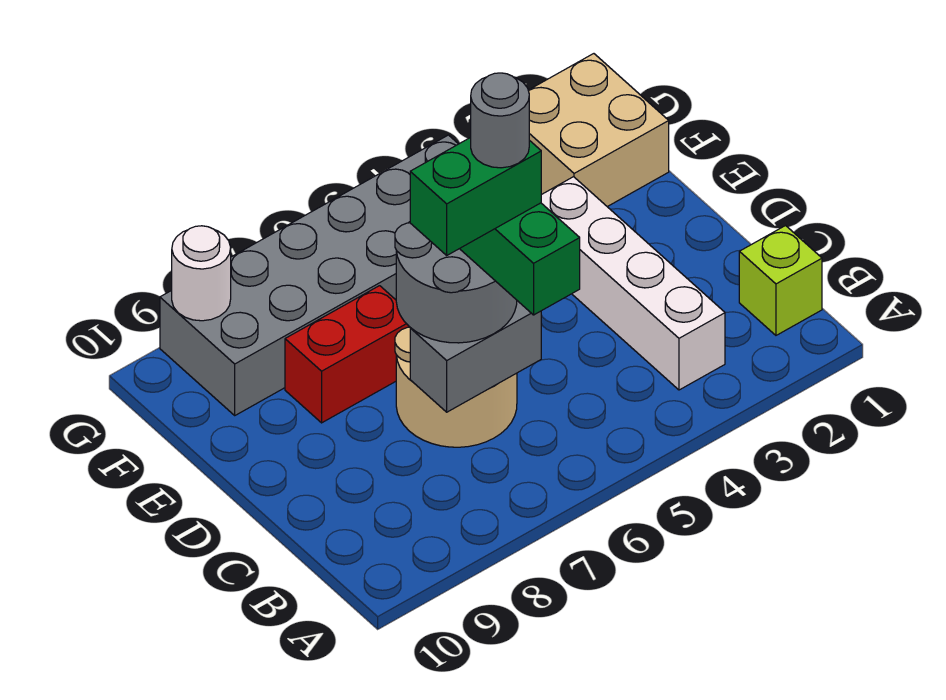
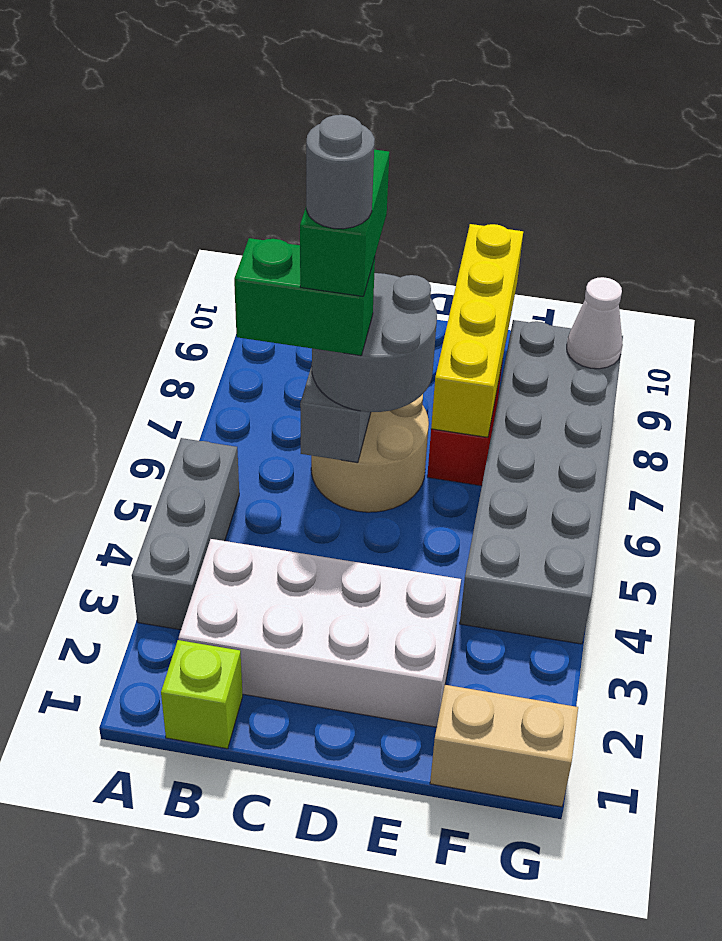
none -> grey brick A3:A5 level 1
white brick B3:E3 level 1 -> white brick B2:E3 level 1
none -> yellow brick E7:E10 level 2
tan brick F1:G2 level 1 -> tan brick F1:G1 level 1
white round brick G9 level 2 -> white cone G9 level 2

